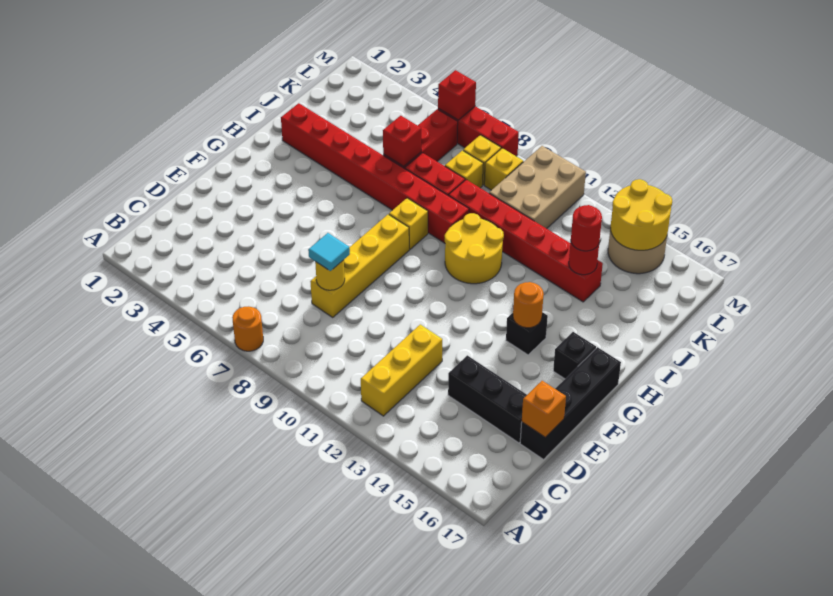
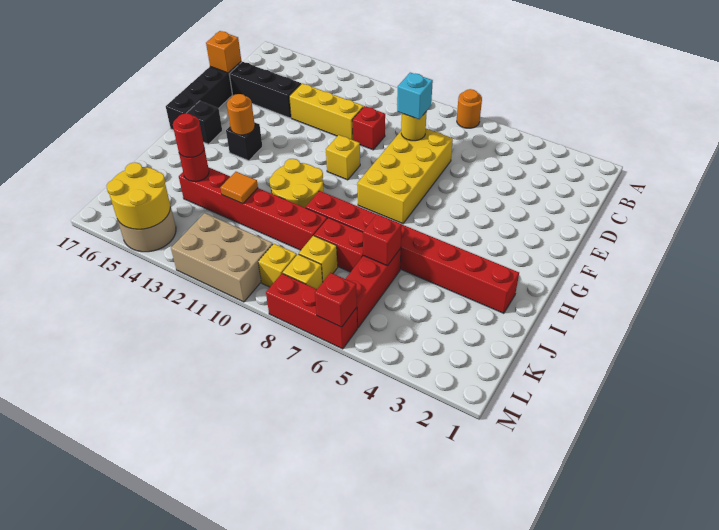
yellow brick B12:D12 level 1 -> yellow brick D11:D13 level 1
yellow brick D8:G8 level 1 -> yellow brick D7:G8 level 1
cyan tile D8 level 3 -> cyan brick D8 level 3
none -> red brick D10 level 1
yellow brick H8 level 1 -> yellow brick F10 level 1
none -> orange tile J12 level 2
tan brick K10:M11 level 1 -> tan brick L10:M12 level 1

